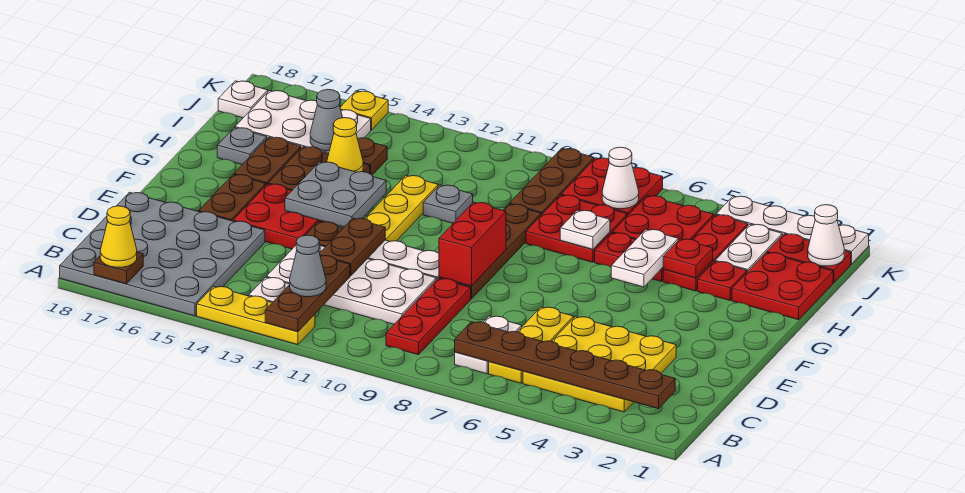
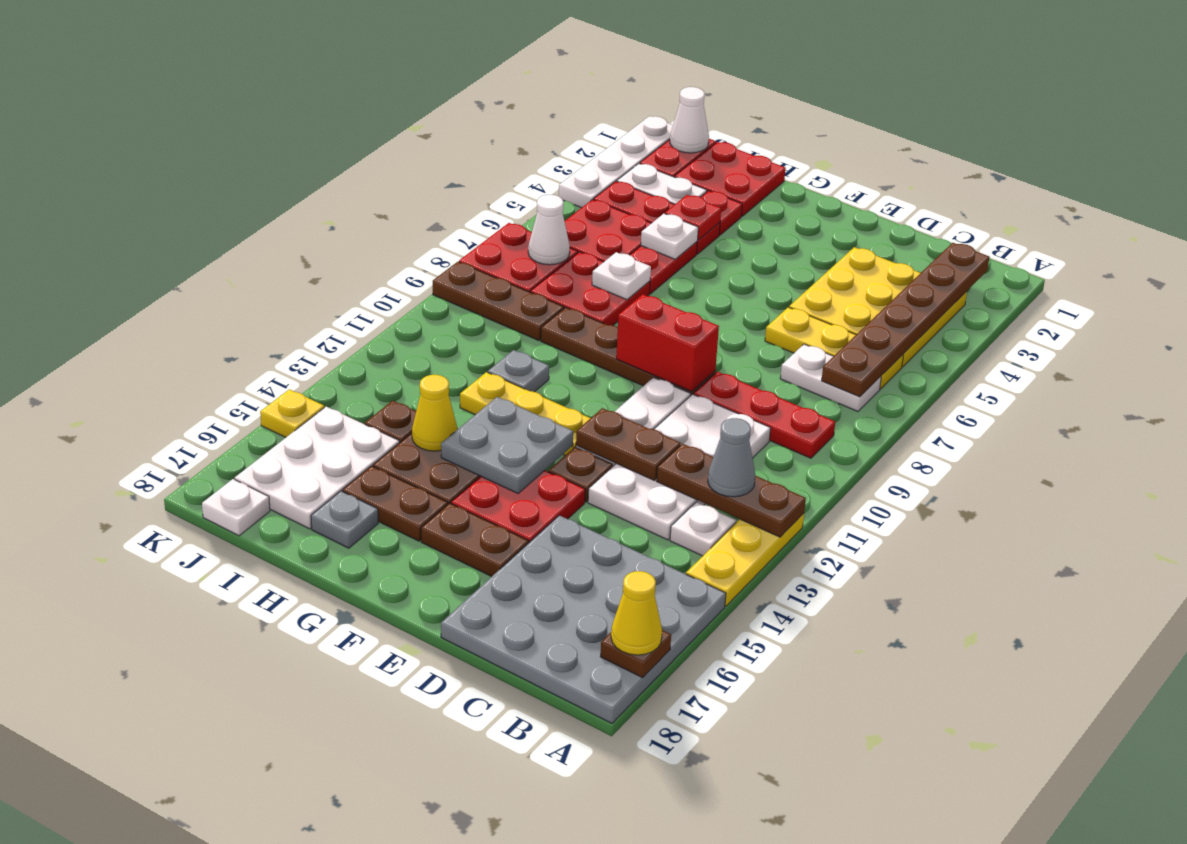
white plate G5:H5 level 2 -> white plate H5 level 2
grey cone I15 level 2 -> none

